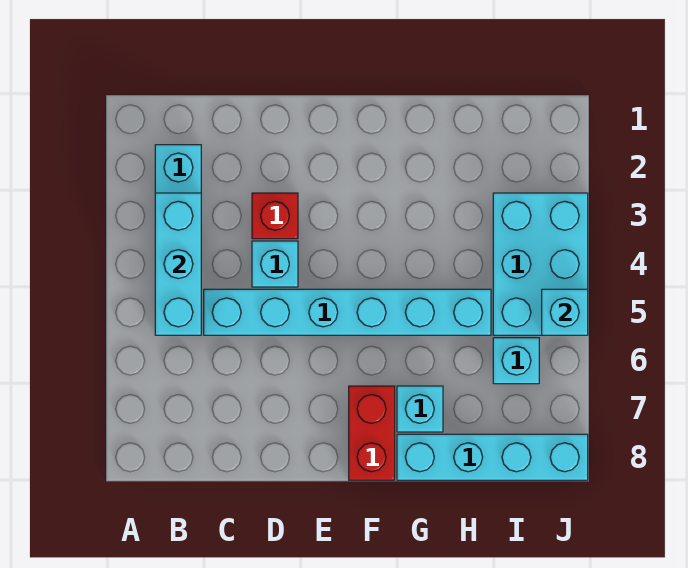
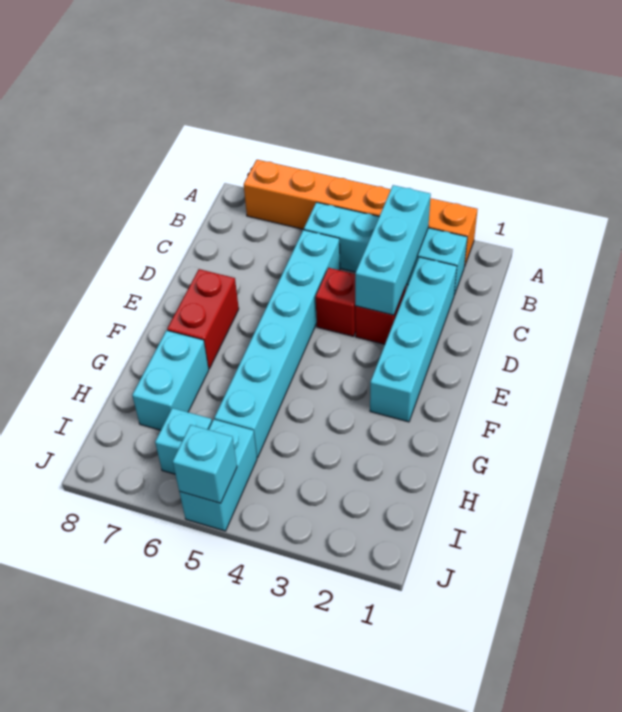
none -> orange brick A2:A7 level 1
cyan brick B3:B5 level 2 -> cyan brick B3:D3 level 2
cyan brick D4 level 1 -> red brick D4 level 1
red brick F7:F8 level 1 -> red brick E7:F7 level 1
cyan brick G7 level 1 -> cyan brick G7:H7 level 1
cyan brick G8:J8 level 1 -> cyan brick C2:F2 level 1
cyan brick I3:J5 level 1 -> cyan brick I5:J5 level 1

